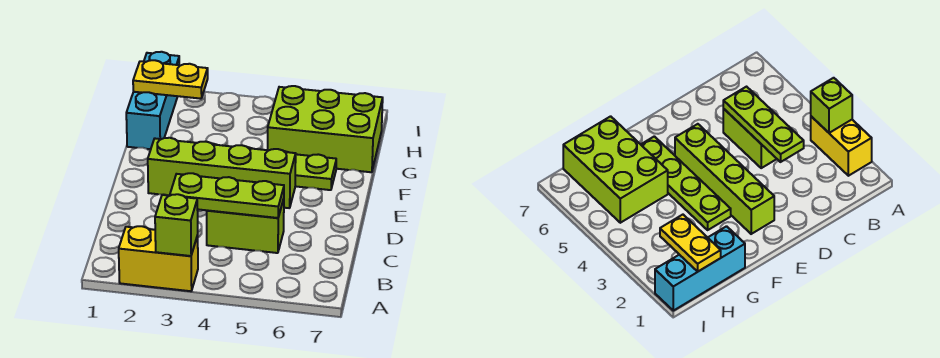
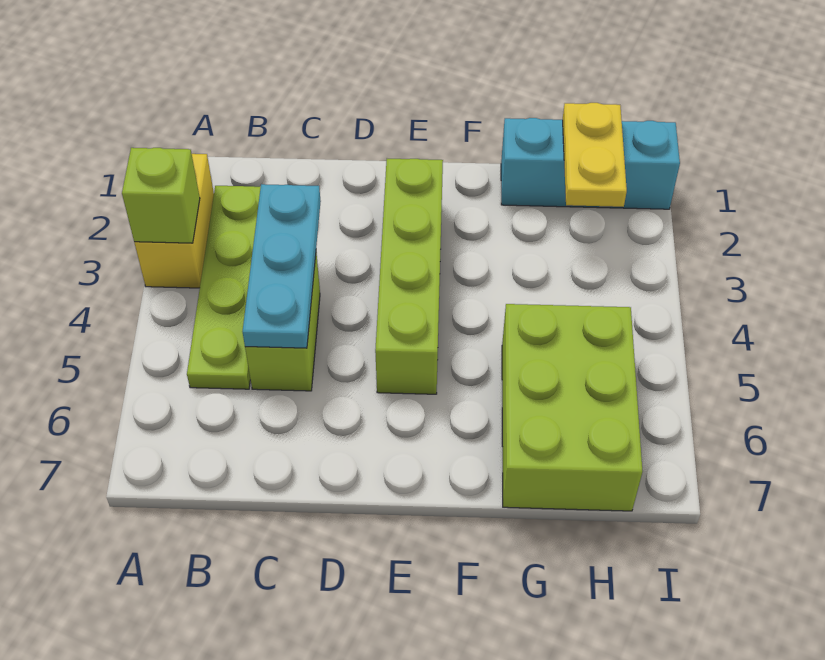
lime plate C3:C5 level 2 -> cyan plate C3:C5 level 2
lime plate F3:F6 level 1 -> lime plate B2:B5 level 1

